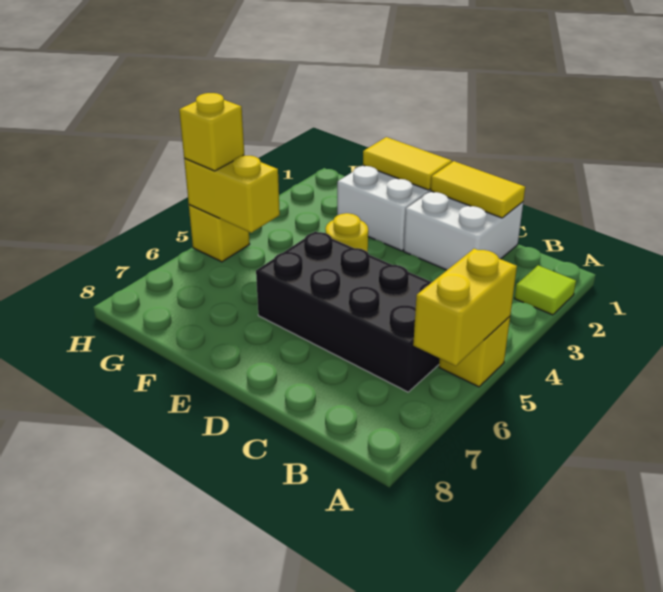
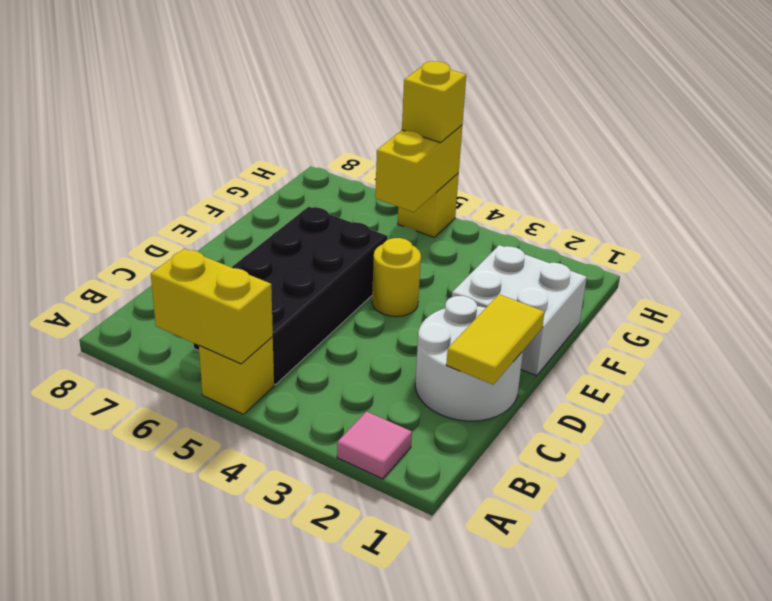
lime tile A2 level 1 -> pink tile A2 level 1
white brick C1:D2 level 1 -> white round brick C1:D2 level 1
yellow tile E1:F1 level 2 -> none

